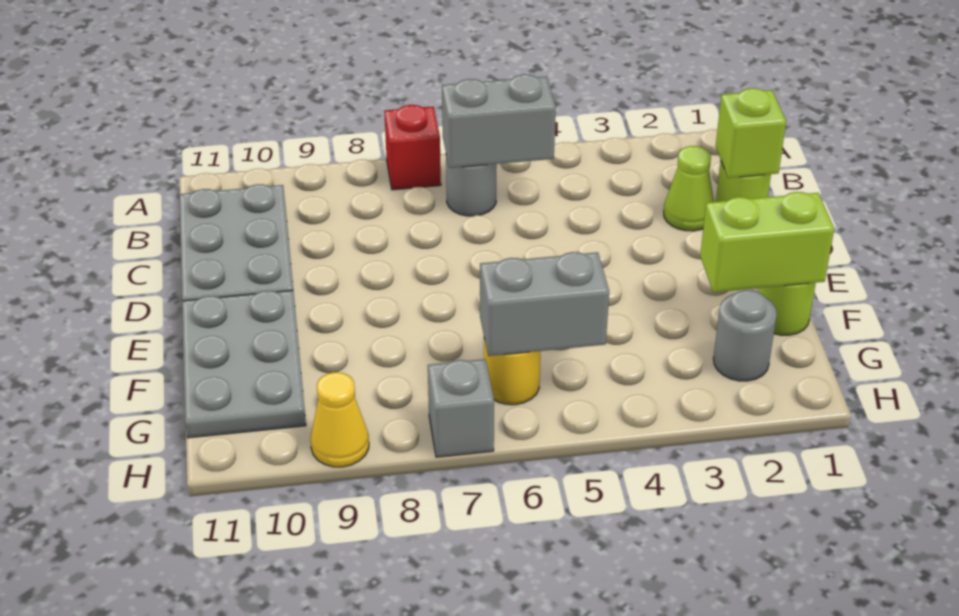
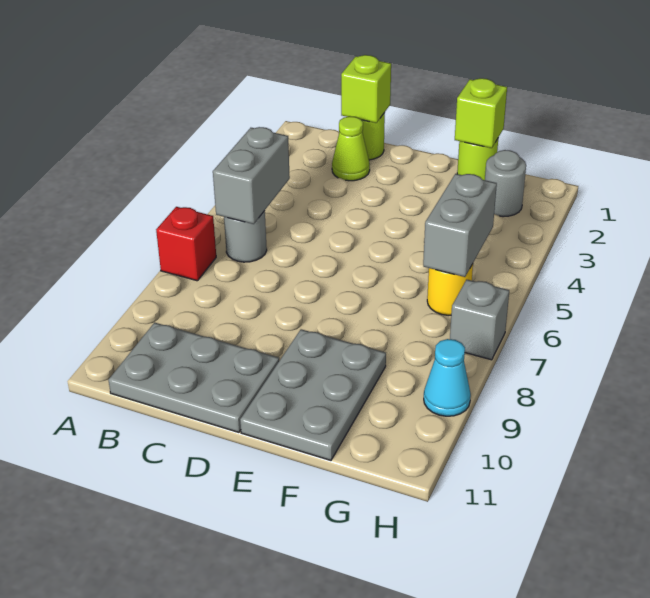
grey plate E10:G11 level 1 -> grey plate E9:F11 level 1
lime brick F1:F2 level 2 -> lime brick F1 level 2
yellow cone H9 level 1 -> cyan cone H9 level 1

